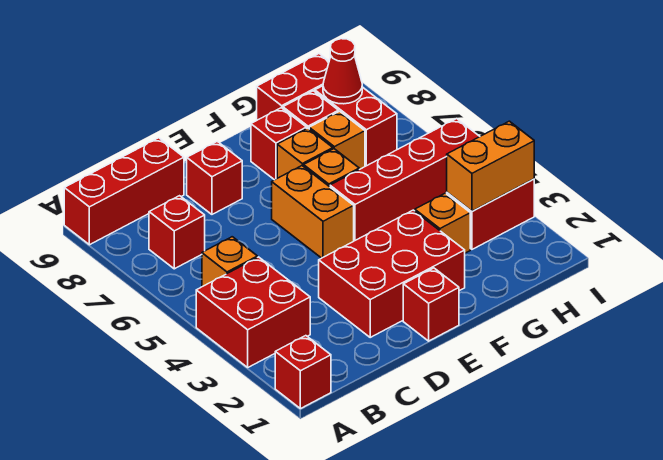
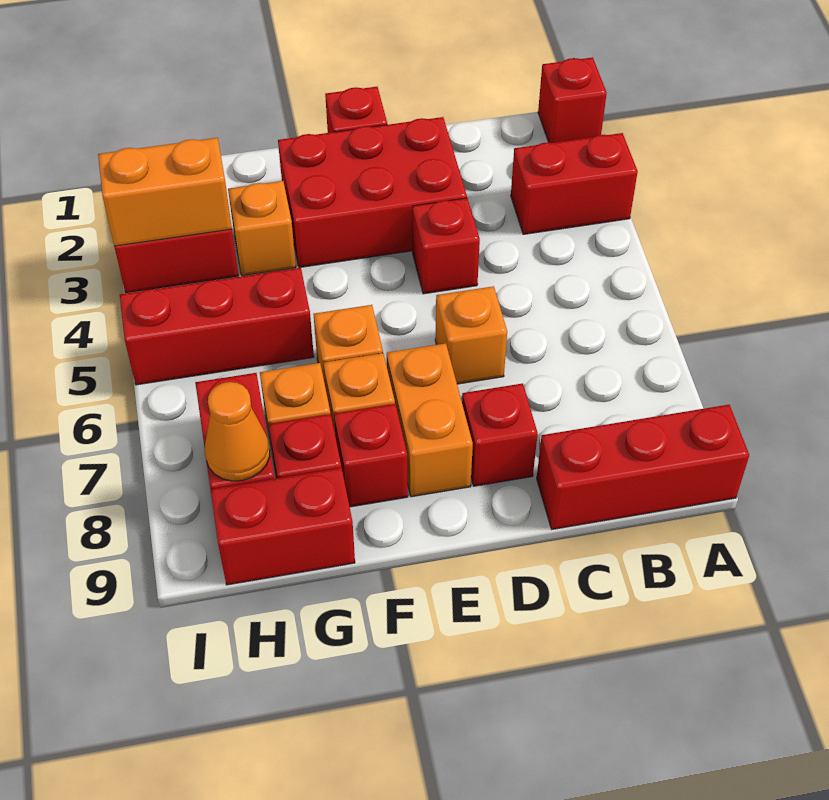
red brick A3:B4 level 1 -> red brick A3:B3 level 1
orange brick B5 level 1 -> orange brick D6 level 1
red brick B7 level 1 -> red brick D4 level 1
orange brick E5:E6 level 1 -> orange brick E7:E8 level 1
red brick F5:I5 level 1 -> red brick G5:I5 level 1
red cone H8 level 2 -> orange cone H8 level 2

